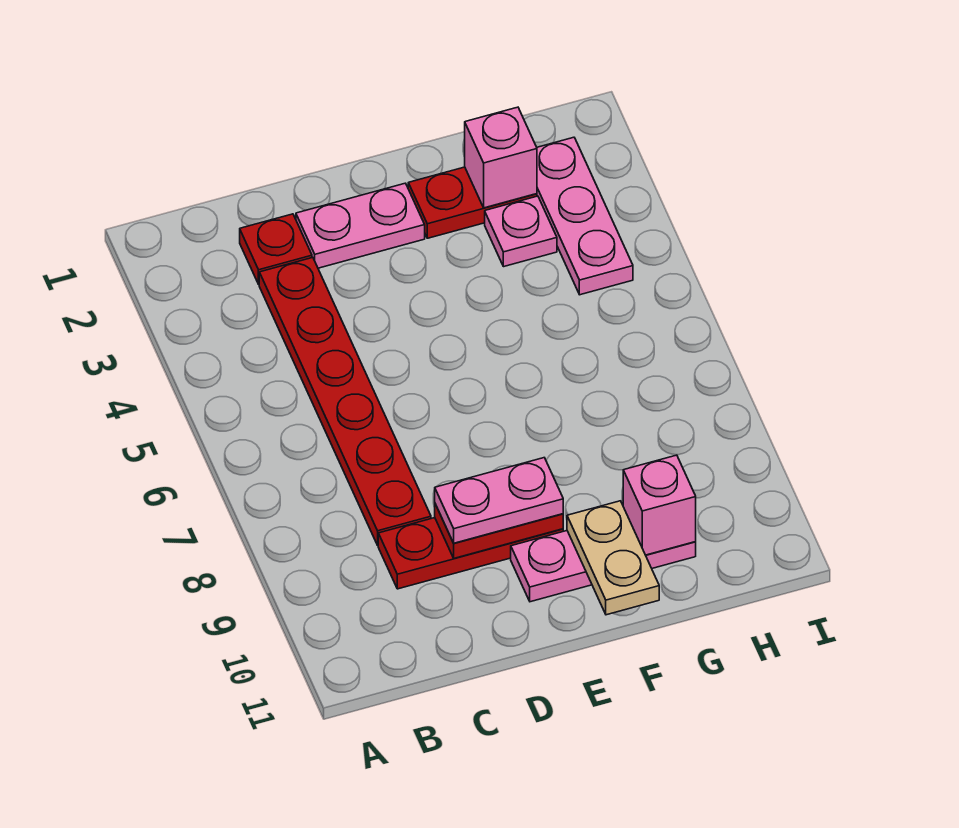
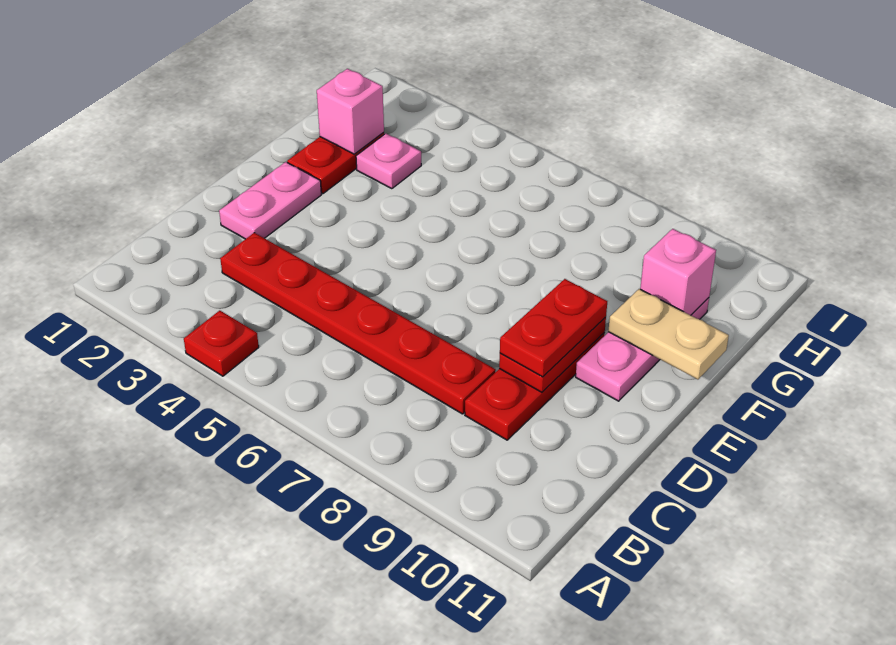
red plate C2 level 1 -> red plate A4 level 1
pink plate D9:E9 level 3 -> red plate D9:E9 level 3
pink plate H2:H4 level 1 -> none

